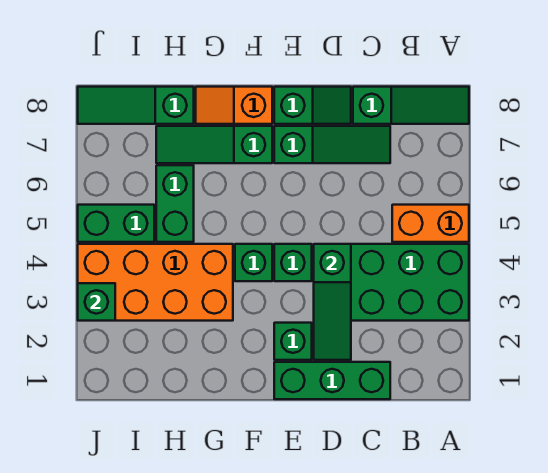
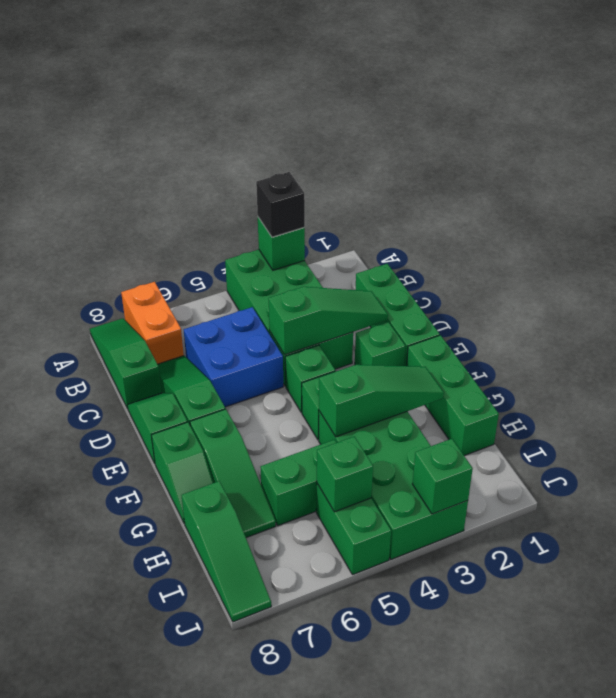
none -> green brick A3 level 2
none -> black brick A3 level 3
orange brick A5:B5 level 1 -> orange brick A7:B7 level 1
none -> blue brick C5:D6 level 1
none -> green brick F1:H1 level 1
orange slope F8:G8 level 1 top F -> green slope F8:G8 level 1 top F
none -> green slope G2:G4 level 2 top 4
orange brick G3:J4 level 1 -> green brick G3:J4 level 1
none -> green brick I5 level 2

